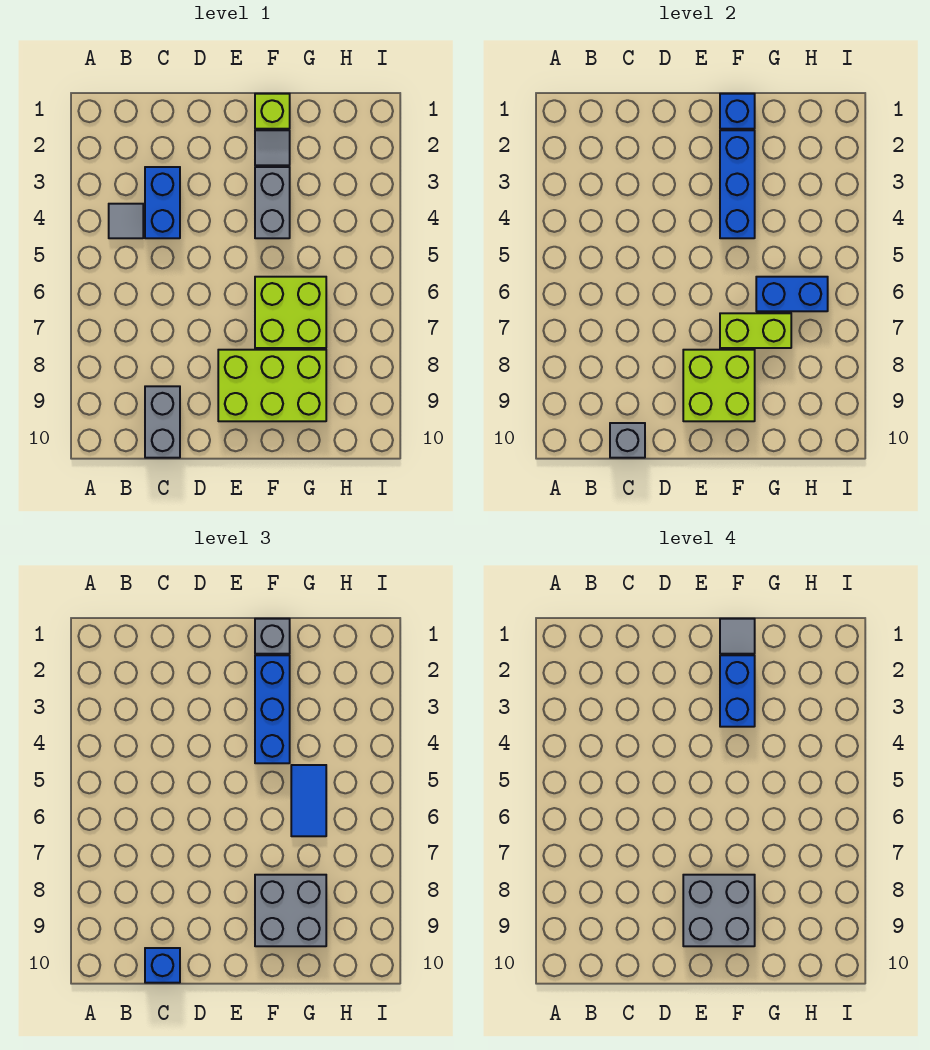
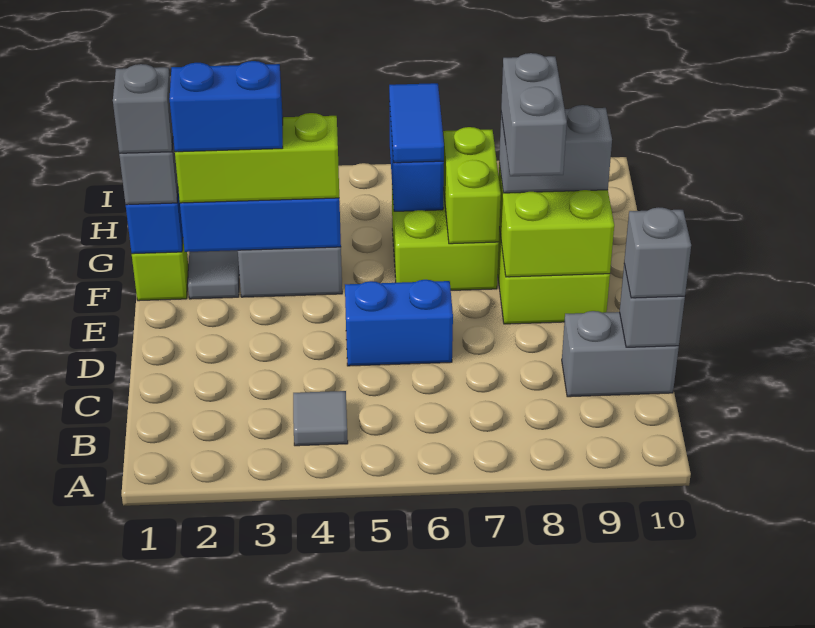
blue brick C3:C4 level 1 -> blue brick D5:D6 level 1
blue brick C10 level 3 -> grey brick C10 level 3
grey brick E8:F9 level 4 -> grey brick E8:F8 level 4
grey tile F1 level 4 -> grey brick F1 level 4
blue brick F2:F4 level 3 -> lime brick F2:F4 level 3
grey brick F8:G9 level 3 -> grey brick F8:F9 level 3
blue tile G5:G6 level 3 -> blue tile G6:H6 level 3

